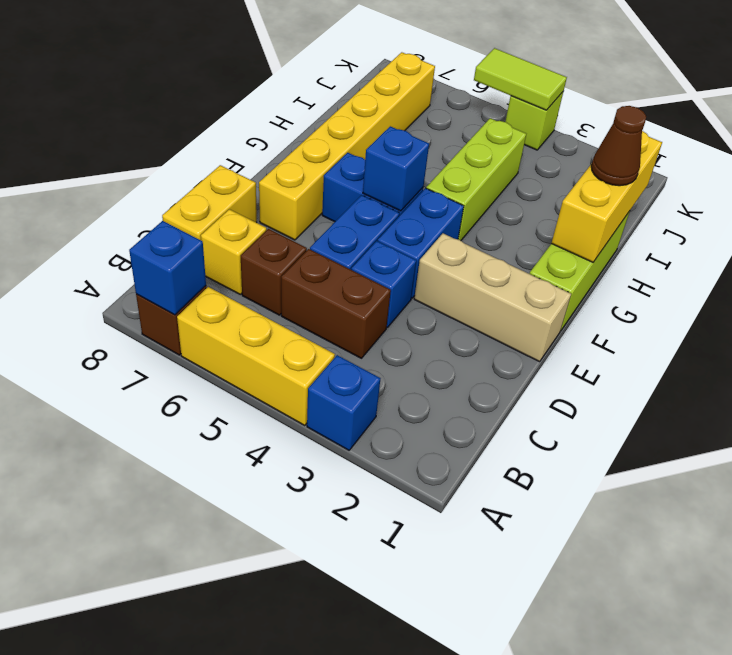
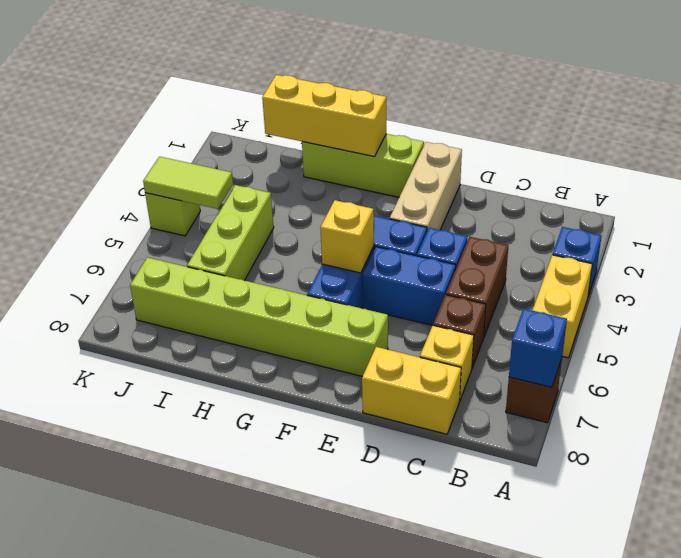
yellow brick A4:A6 level 1 -> yellow brick A4:A5 level 1
yellow brick E7:J7 level 1 -> lime brick E7:J7 level 1
blue brick F5 level 2 -> yellow brick F5 level 2
lime brick G4:I4 level 1 -> lime brick I4:I6 level 1
brown cone H1 level 3 -> none
lime tile K4:K5 level 2 -> lime tile J4:K4 level 2

